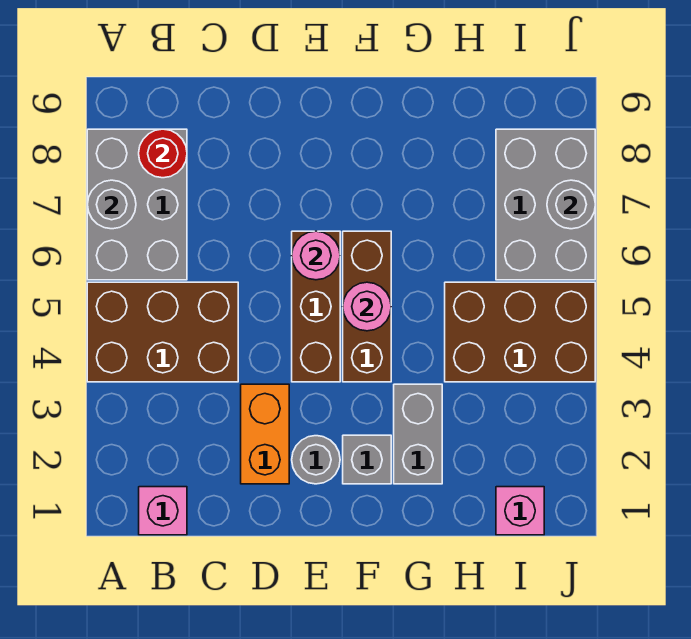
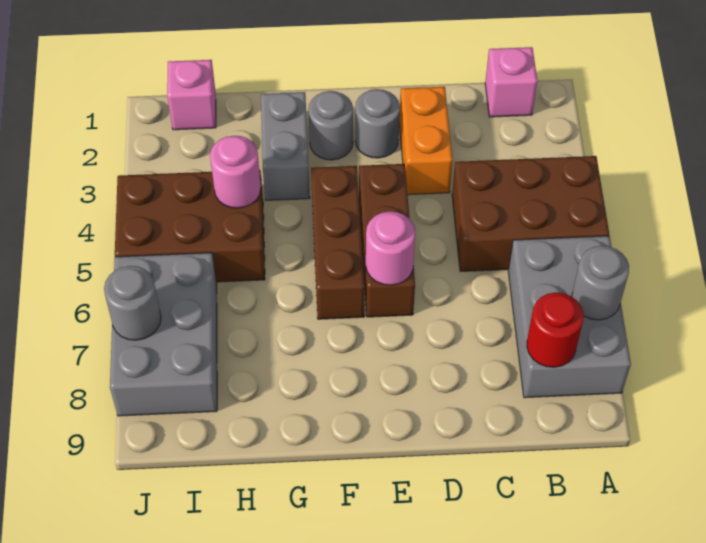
grey brick F2 level 1 -> grey round brick F2 level 1
pink round brick F5 level 2 -> pink round brick H4 level 2

